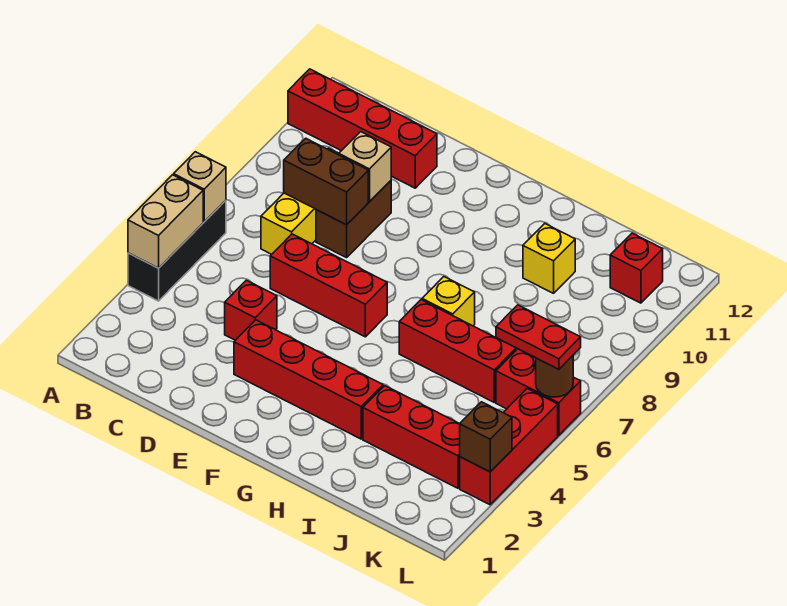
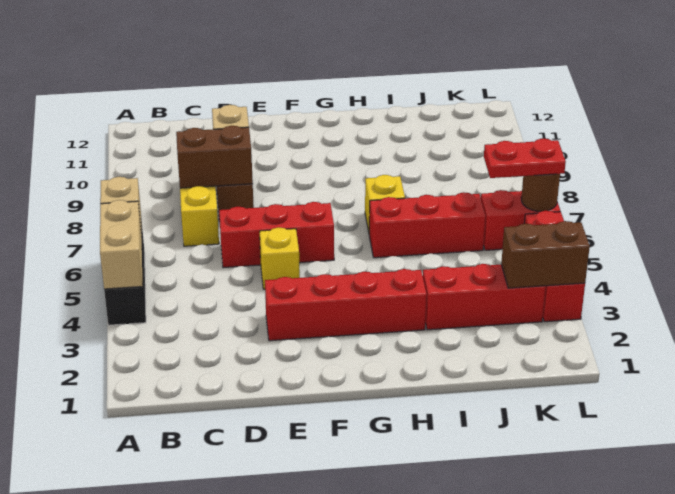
red brick A11:D11 level 1 -> none
red brick D4 level 1 -> none
yellow brick I10 level 1 -> yellow brick E5 level 1
red brick K11 level 1 -> none
brown brick L3 level 2 -> brown brick K3:L3 level 2

